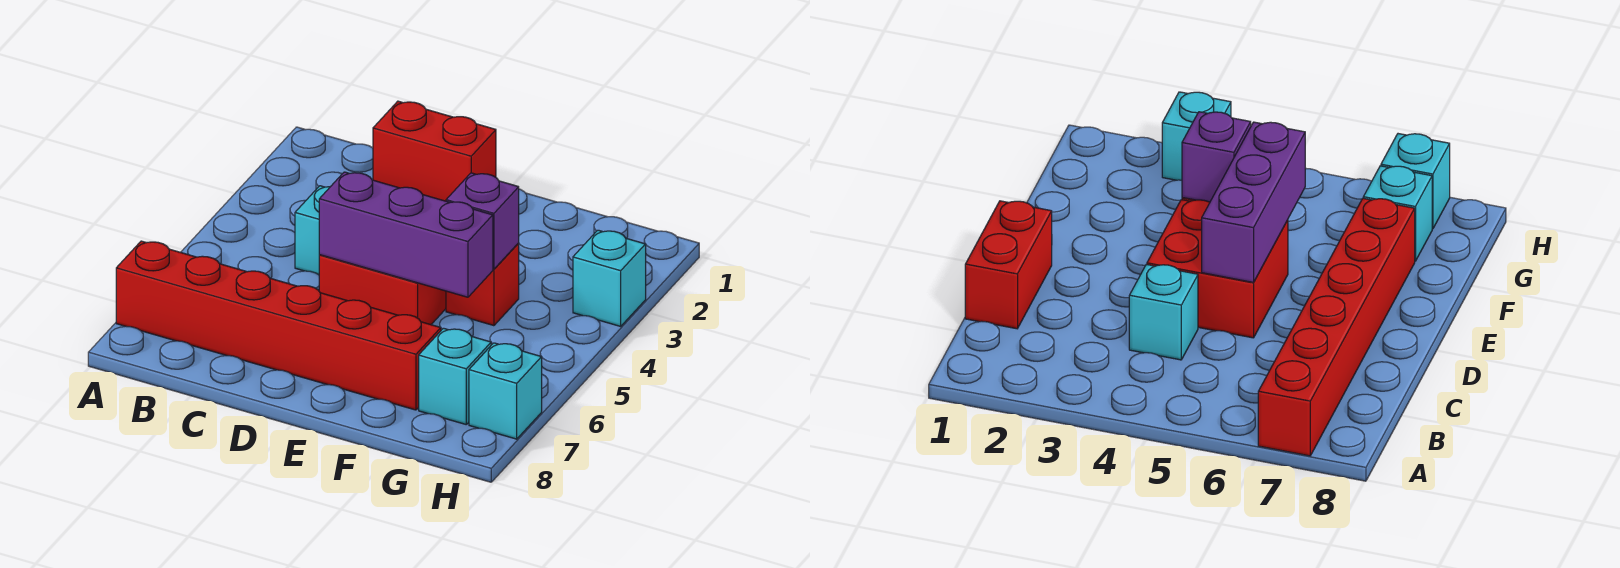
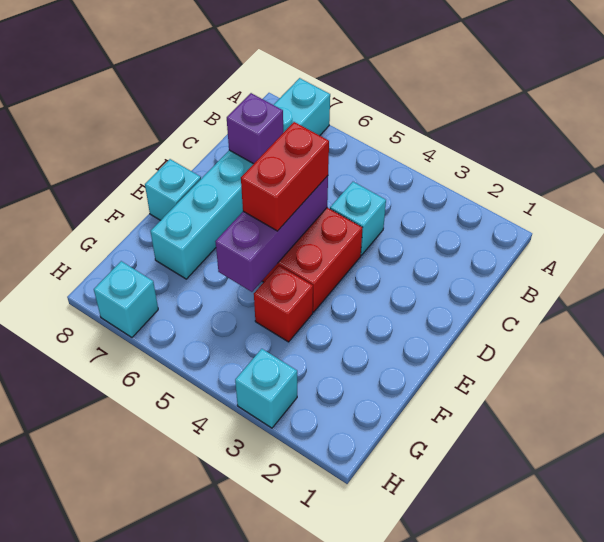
red brick A7:F7 level 1 -> cyan brick A7:F7 level 1
red brick C1:D1 level 1 -> red brick D5:E5 level 3
purple brick F4 level 2 -> purple brick C7 level 2
cyan brick G7 level 1 -> cyan brick E8 level 1

